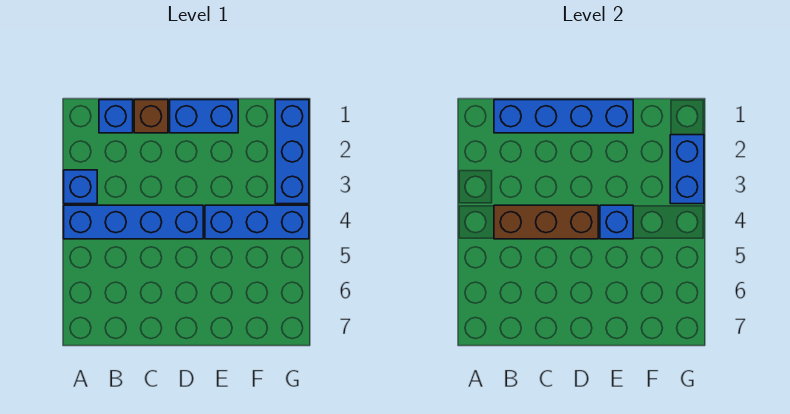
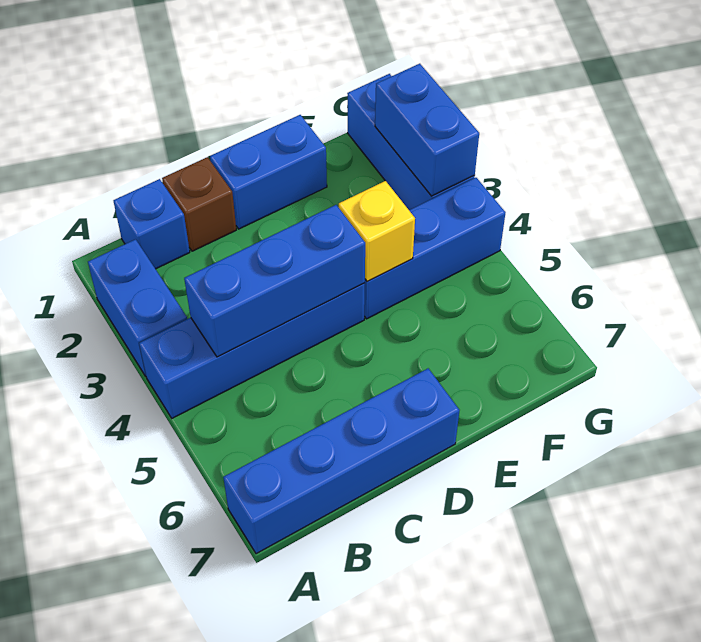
blue brick A3 level 1 -> blue brick A2:A3 level 1
blue brick B1:E1 level 2 -> blue brick A7:D7 level 1
brown brick B4:D4 level 2 -> blue brick B4:D4 level 2
blue brick E4 level 2 -> yellow brick E4 level 2

